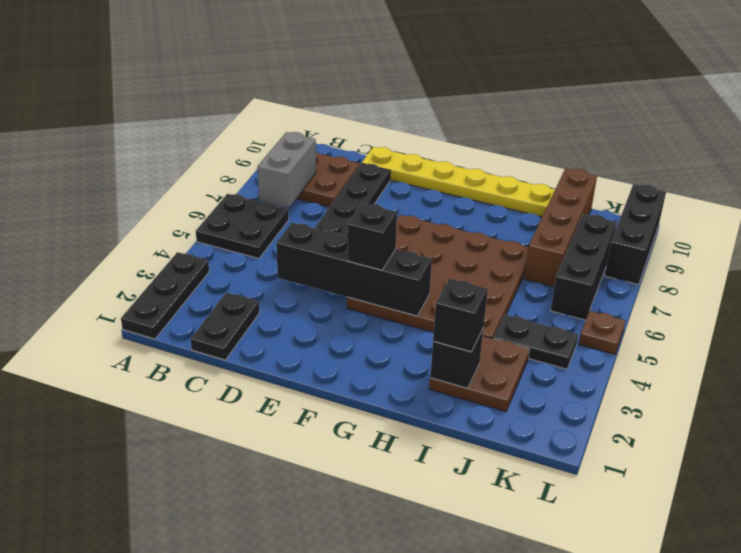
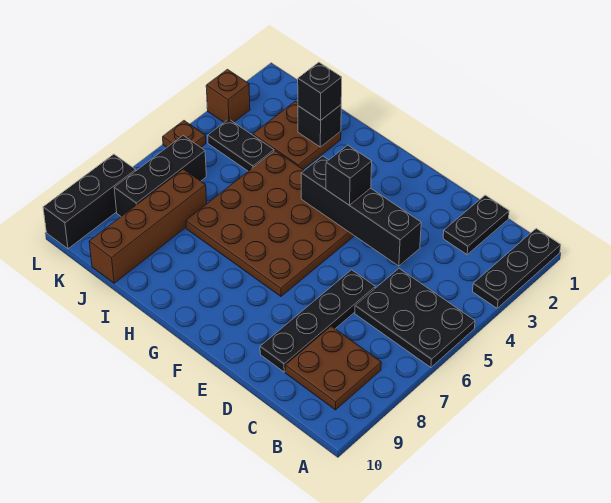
black plate A5:B6 level 1 -> black plate A5:C6 level 1
grey brick B7:B8 level 2 -> none
yellow plate D10:I10 level 1 -> none
none -> brown brick L3 level 1

